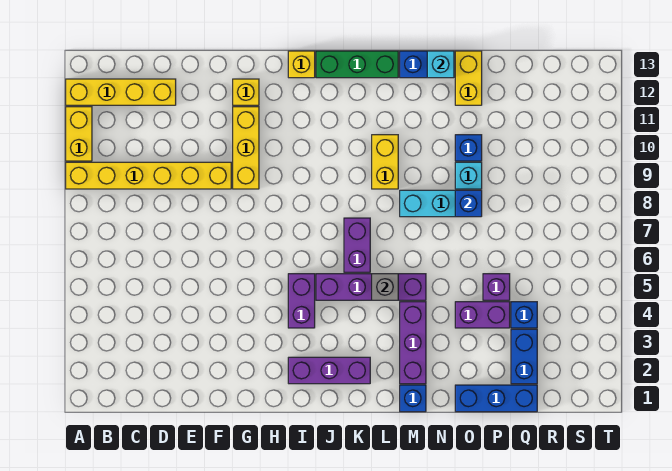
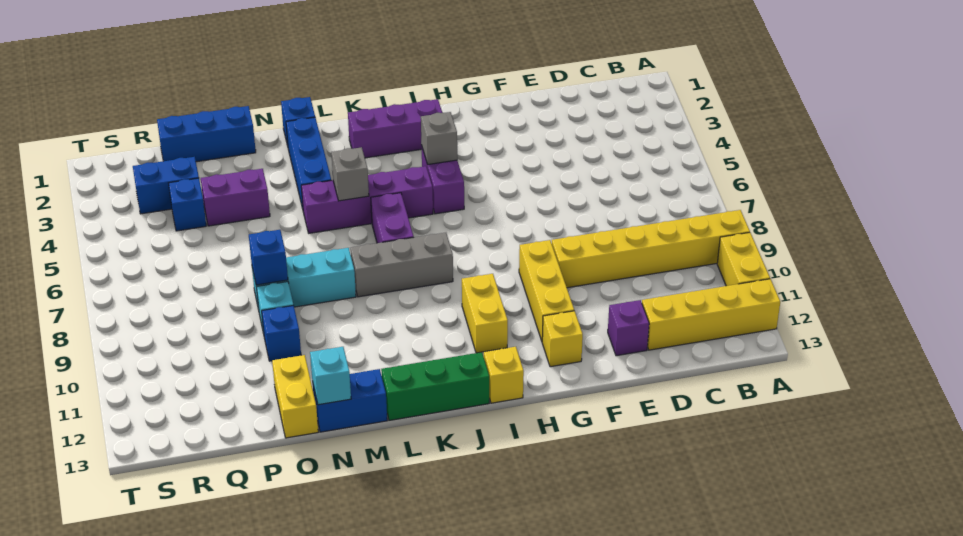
none -> grey brick I4 level 2
none -> grey brick J8:L8 level 1
yellow brick L9:L10 level 1 -> yellow brick I10:I11 level 1
purple brick M2:M4 level 1 -> blue brick M2:M4 level 1
purple brick P5 level 1 -> purple brick E12 level 1
blue brick Q2:Q3 level 1 -> blue brick Q3:R3 level 1

